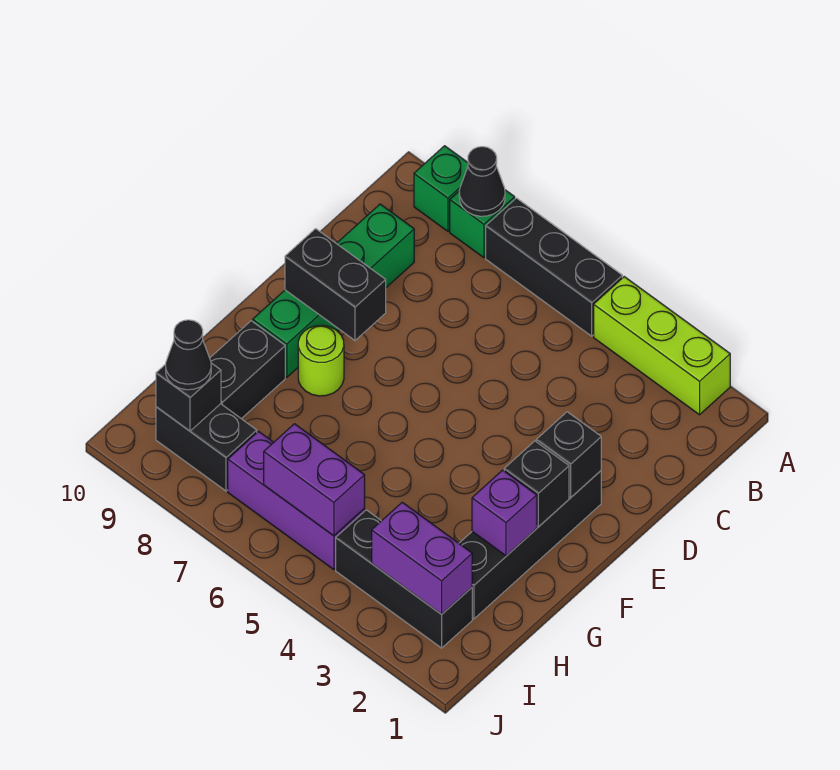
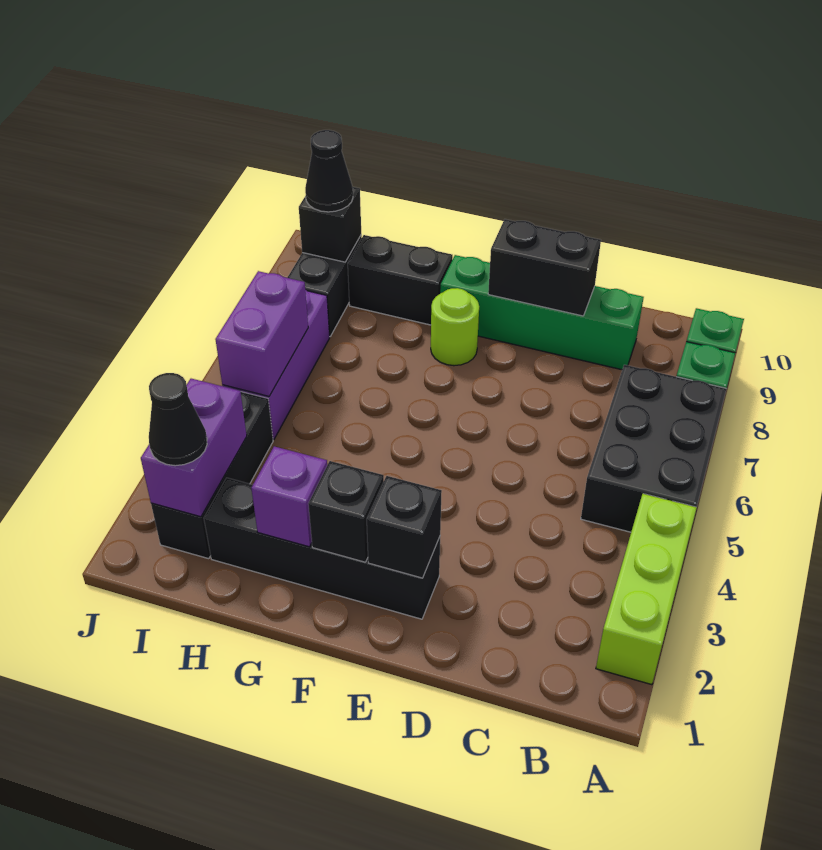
black brick A5:A7 level 1 -> black brick A5:B7 level 1
black cone A8 level 2 -> black cone I2 level 3
black brick E8:E9 level 2 -> black brick D9:E9 level 2

